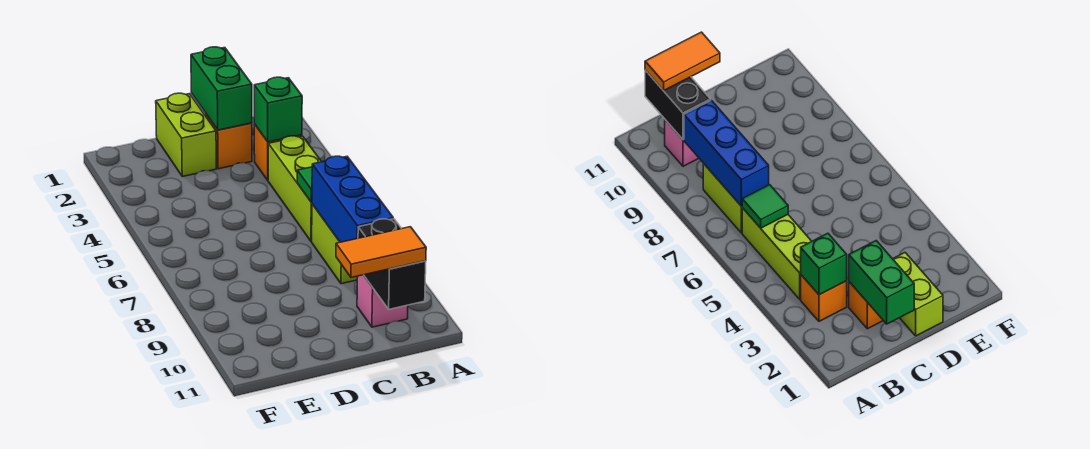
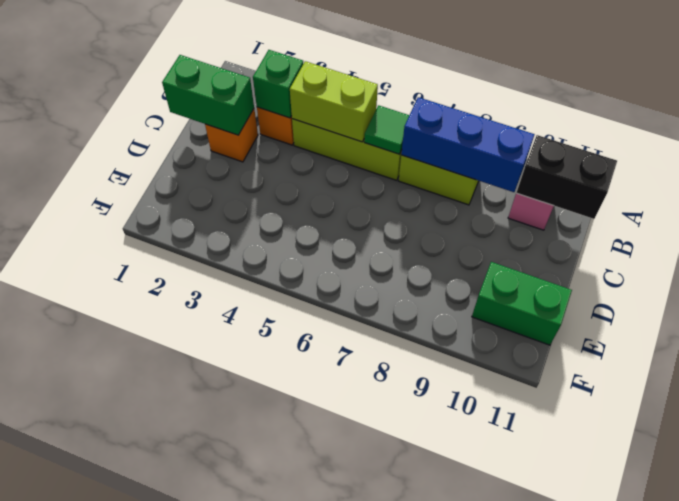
orange tile B11:C11 level 3 -> none
lime brick D1:D2 level 1 -> lime brick B4:B5 level 2
none -> green brick E10:E11 level 1

